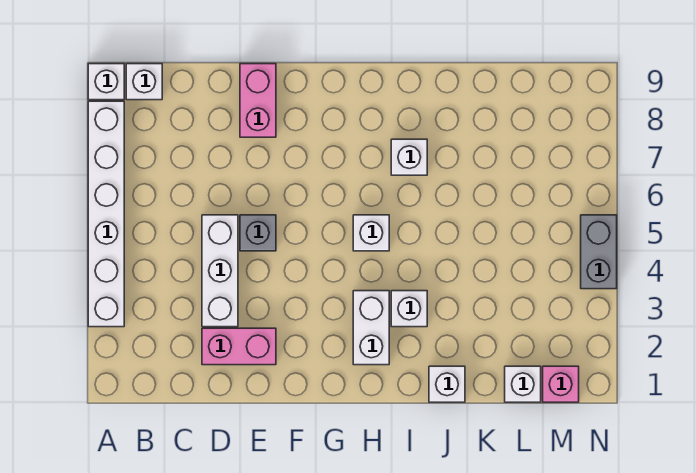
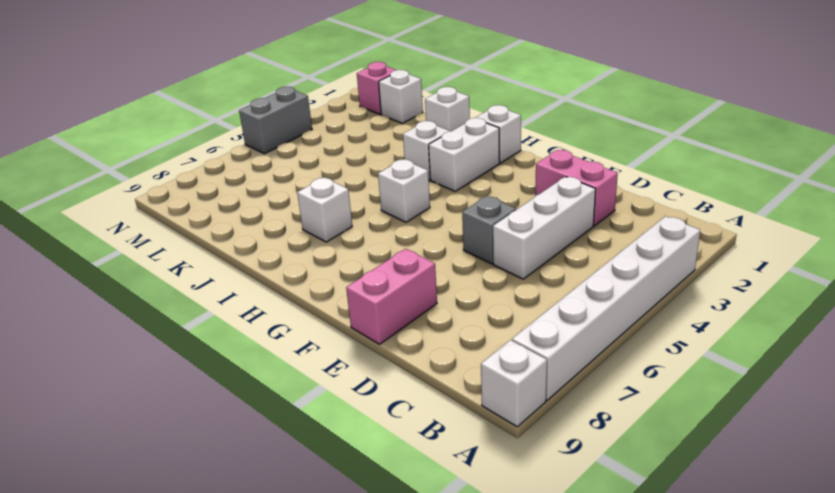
white brick B9 level 1 -> white brick H1 level 1

